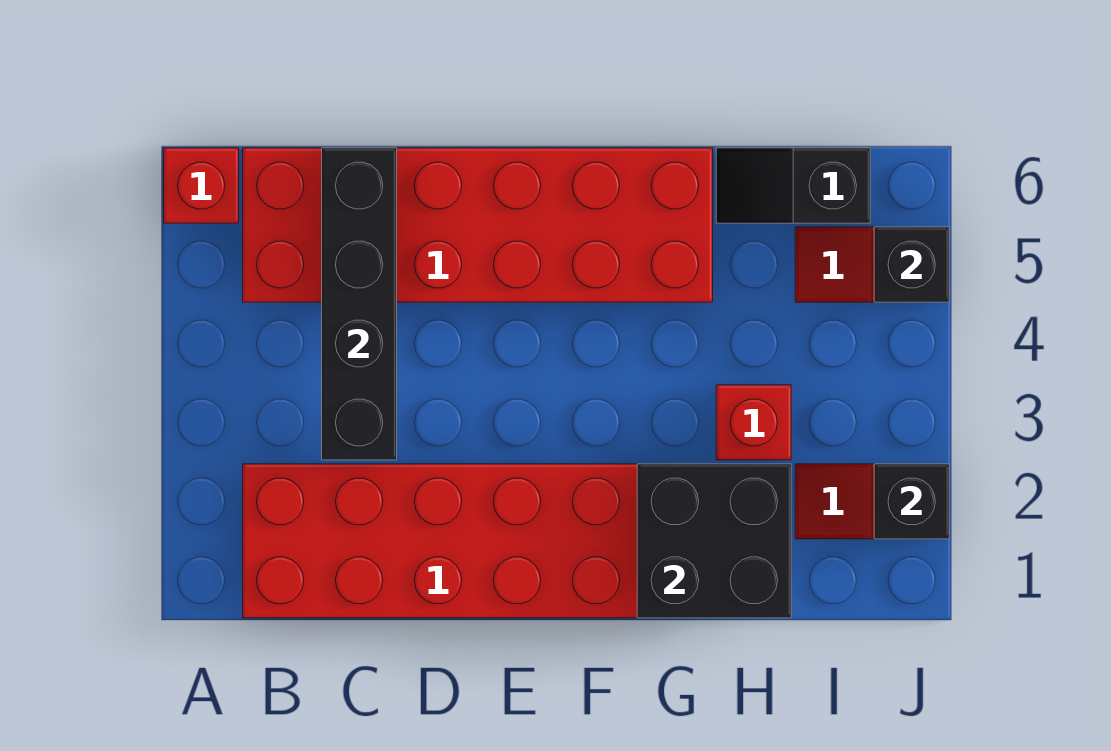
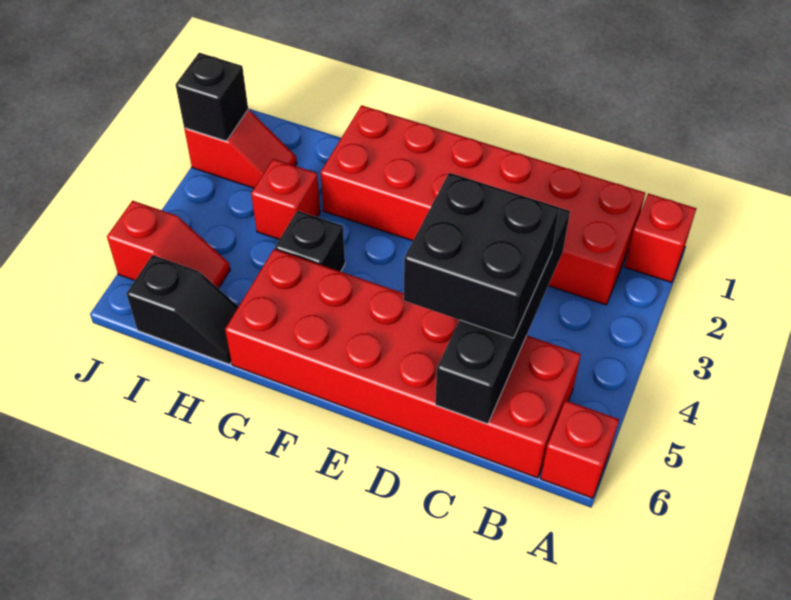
none -> red brick A1 level 1
black brick G1:H2 level 2 -> black brick C4:D5 level 3
black brick J5 level 2 -> black brick G4 level 1

